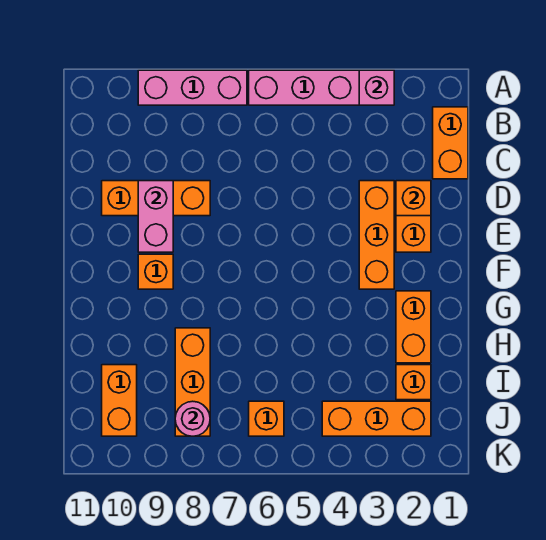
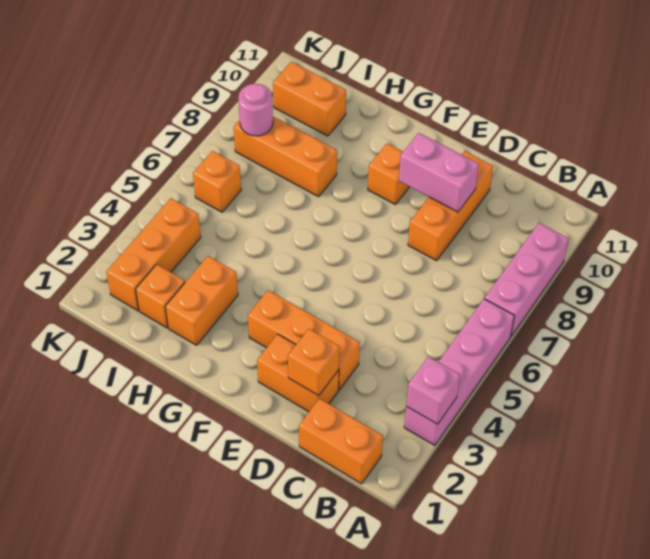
orange brick G2:H2 level 1 -> orange brick H2:H3 level 1

